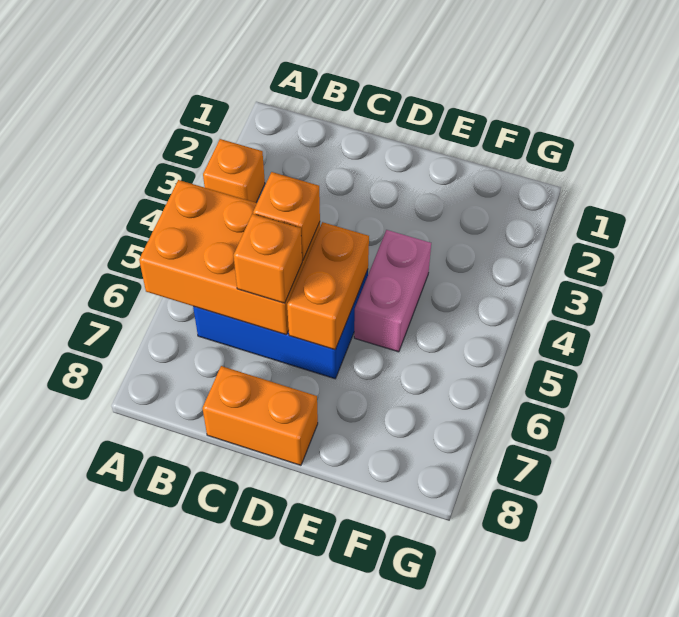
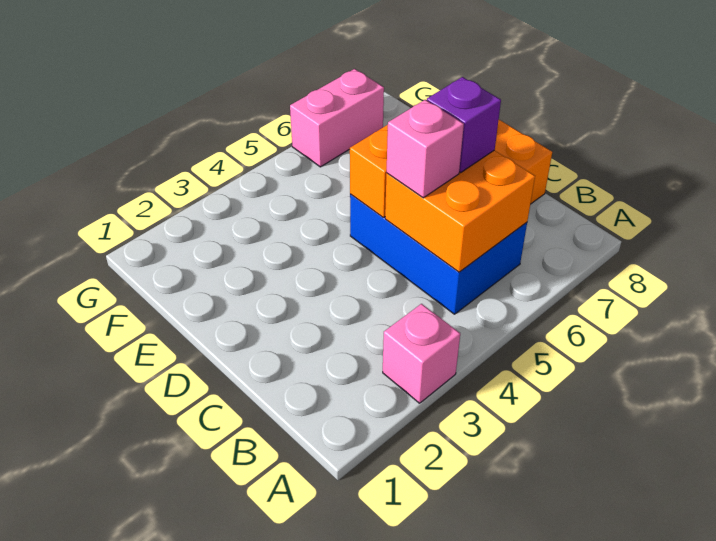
orange brick A3 level 1 -> pink brick A3 level 1
orange brick A5:C6 level 2 -> orange brick B5:C6 level 2
orange brick C5 level 3 -> pink brick C5 level 3
orange brick C6 level 3 -> purple brick C6 level 3
pink brick E4:E5 level 1 -> pink brick G6:G7 level 1

